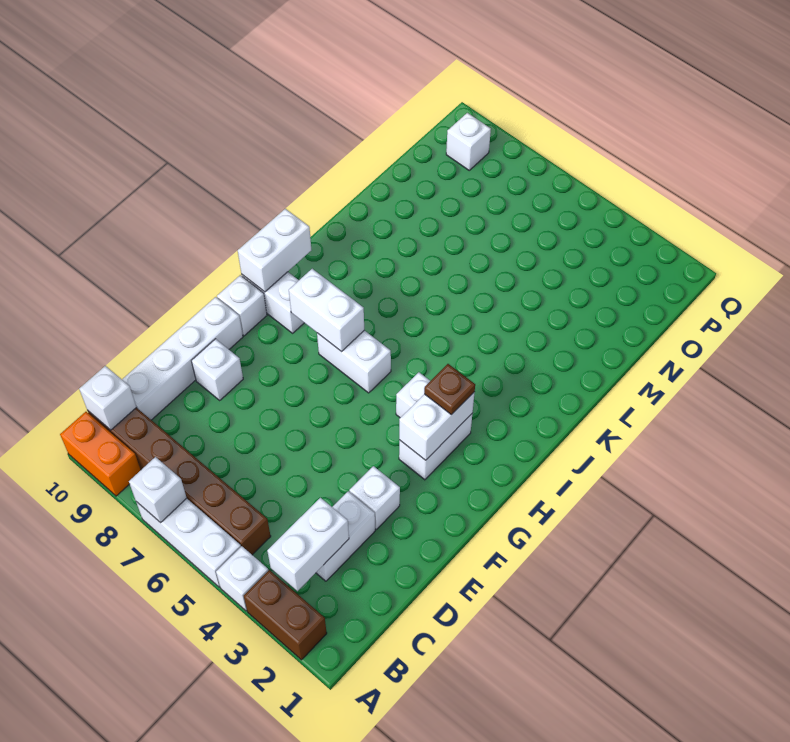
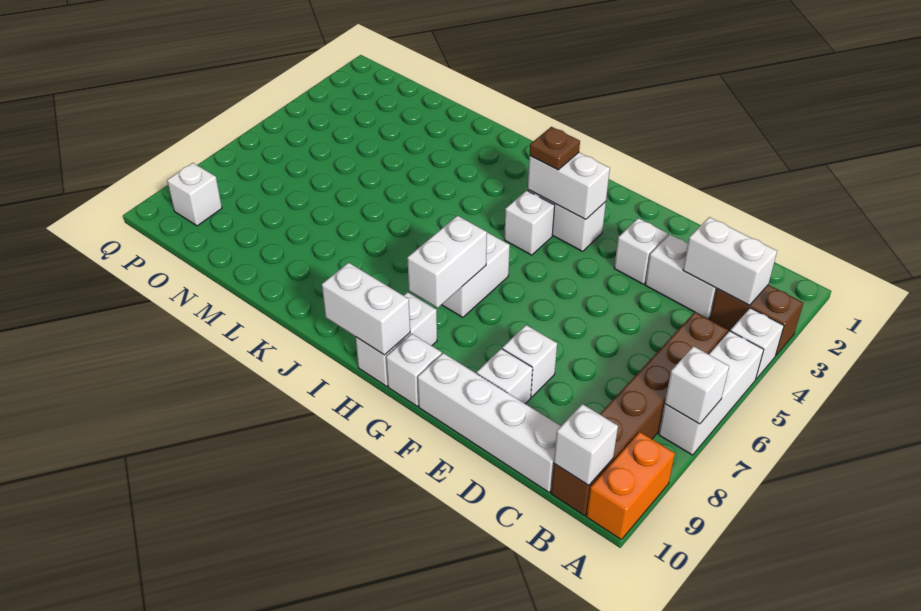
brown brick A2:A3 level 1 -> brown brick A3:B3 level 1
none -> white brick E8 level 1

